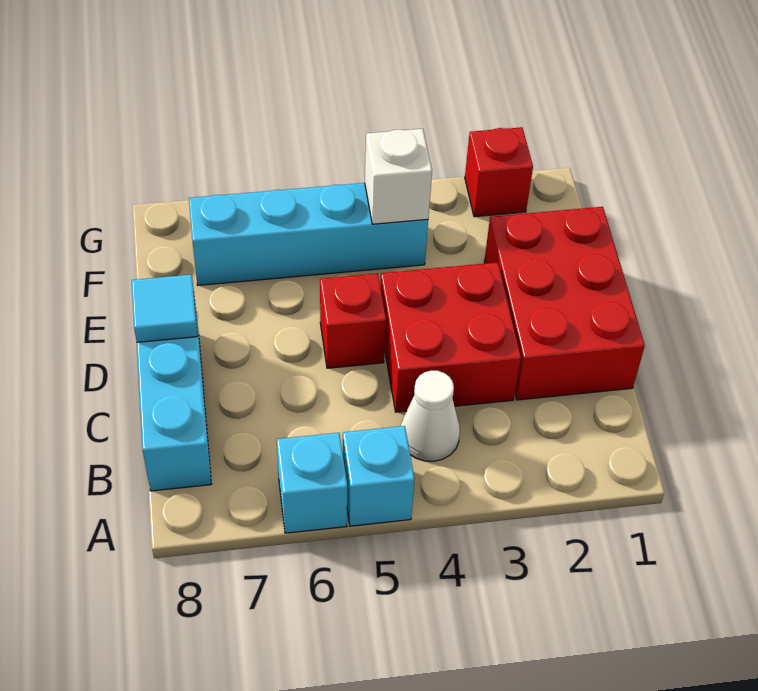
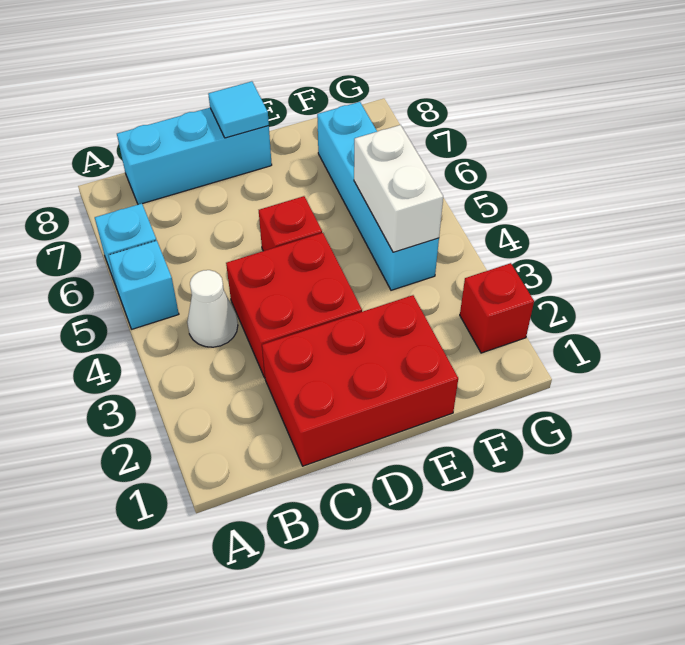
white brick F4 level 2 -> white brick F4:F5 level 2

